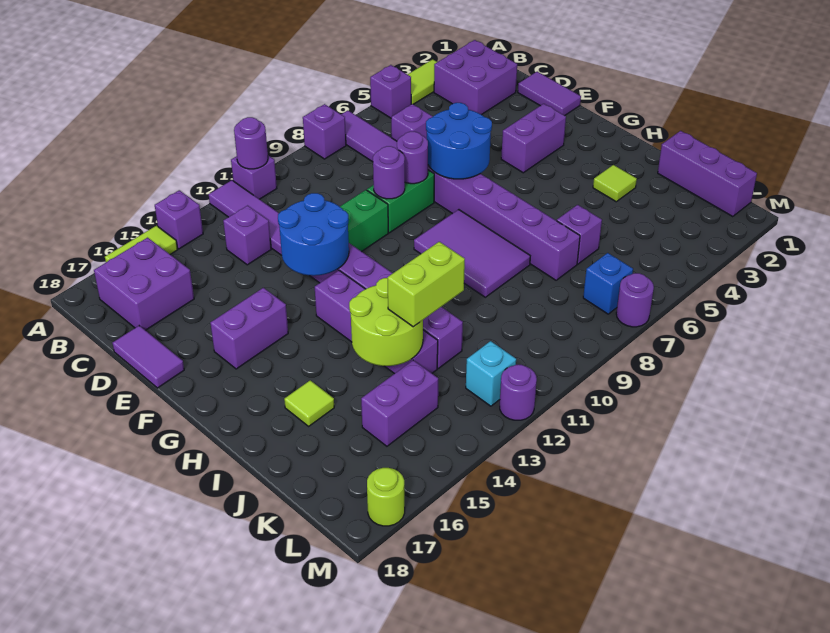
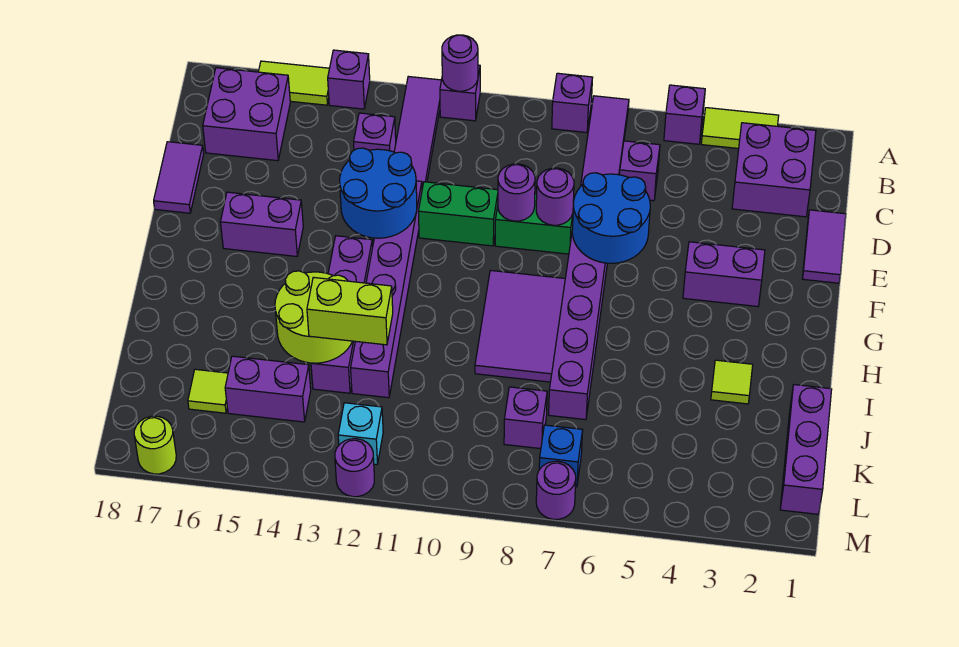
lime tile I16 level 1 -> lime tile K16 level 1
purple brick J6 level 1 -> purple brick K8 level 1

